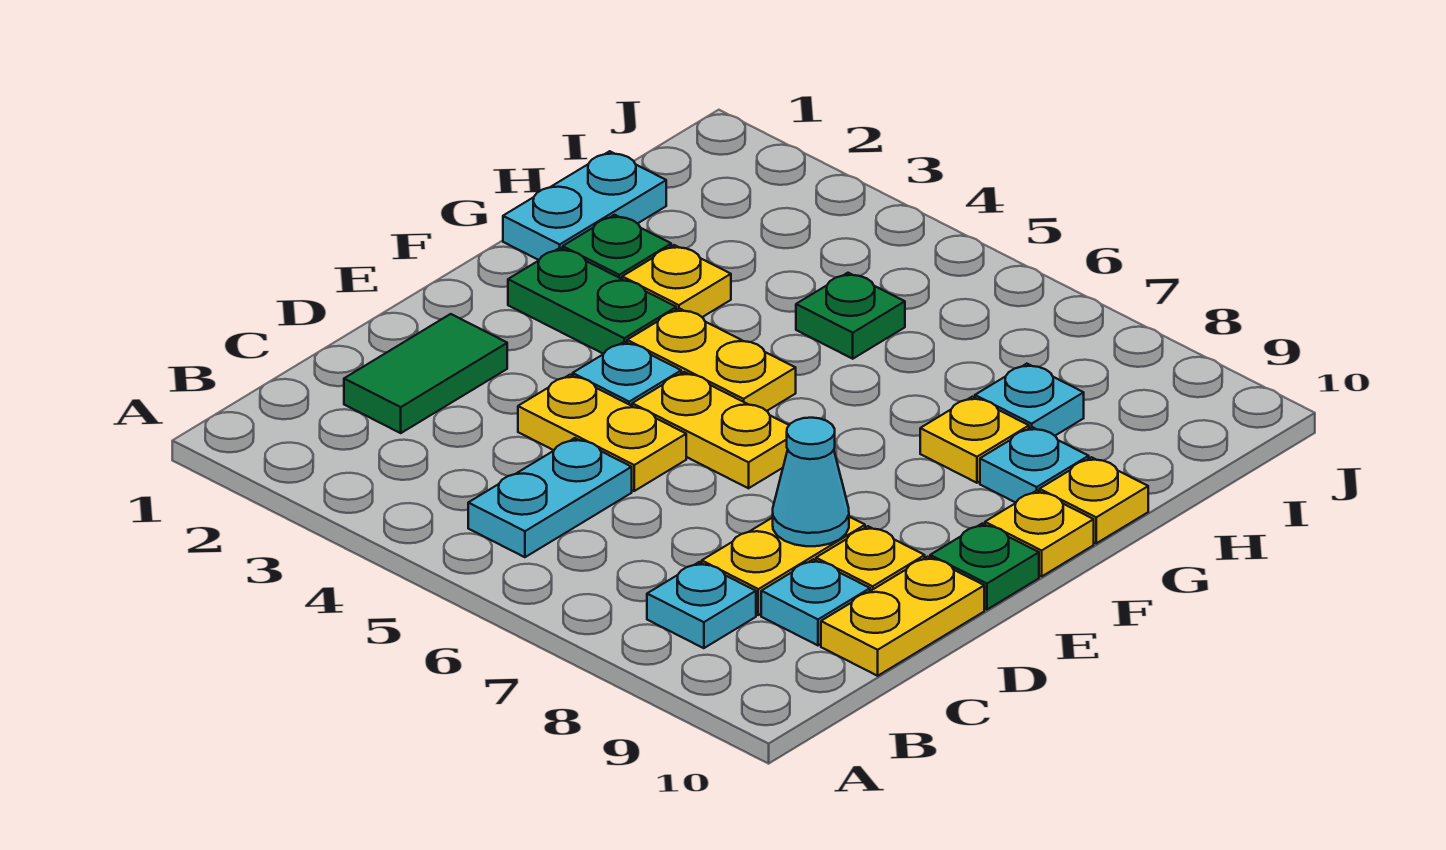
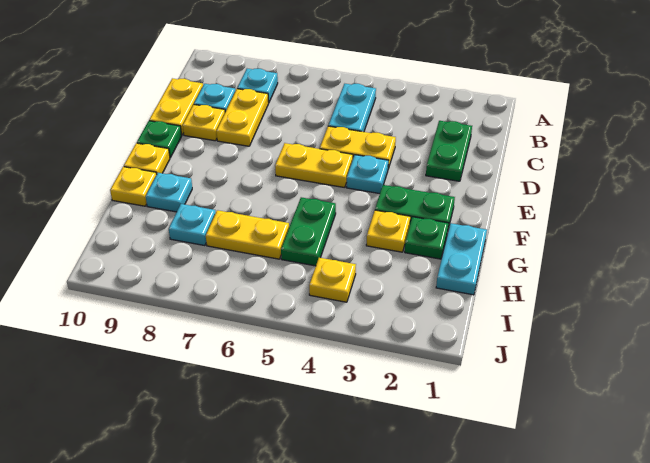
green tile C2:D2 level 1 -> green plate C2:D2 level 1
cyan cone D8 level 2 -> none
yellow plate F4:F5 level 1 -> yellow plate H6:H7 level 1
yellow plate G8 level 1 -> yellow plate I4 level 1
green plate H5 level 1 -> green plate G5:H5 level 1

